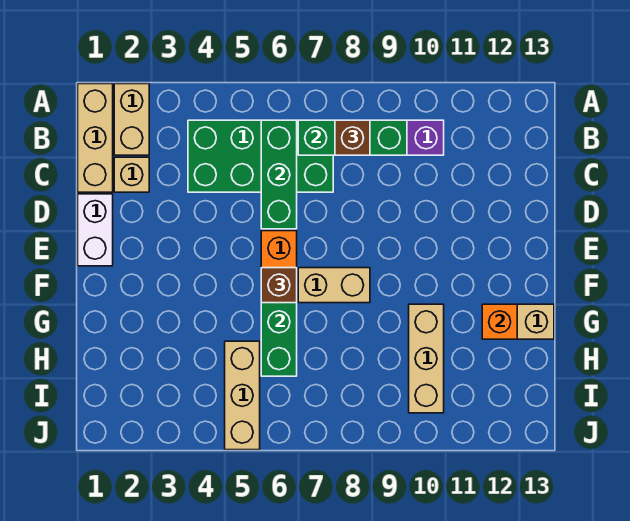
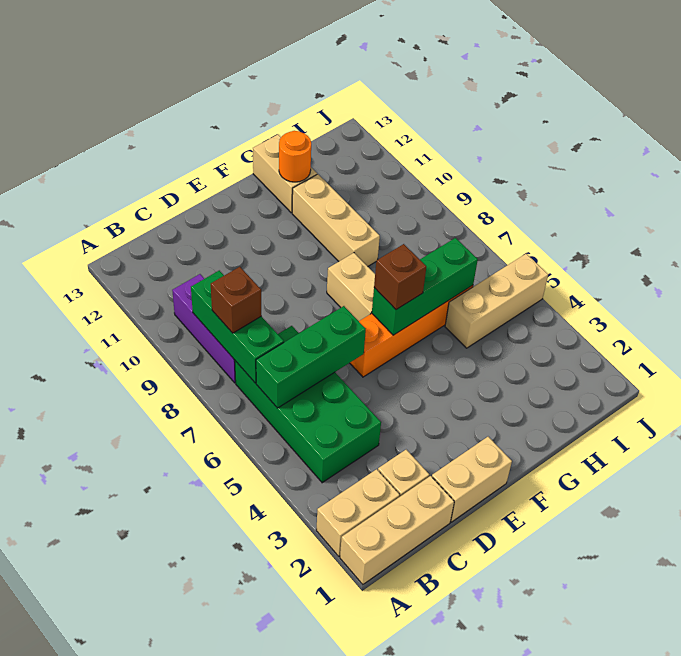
white brick D1:E1 level 1 -> tan brick D1:E1 level 1
tan brick G10:I10 level 1 -> tan brick G9:G11 level 1
orange brick G12 level 2 -> orange round brick G12 level 2

